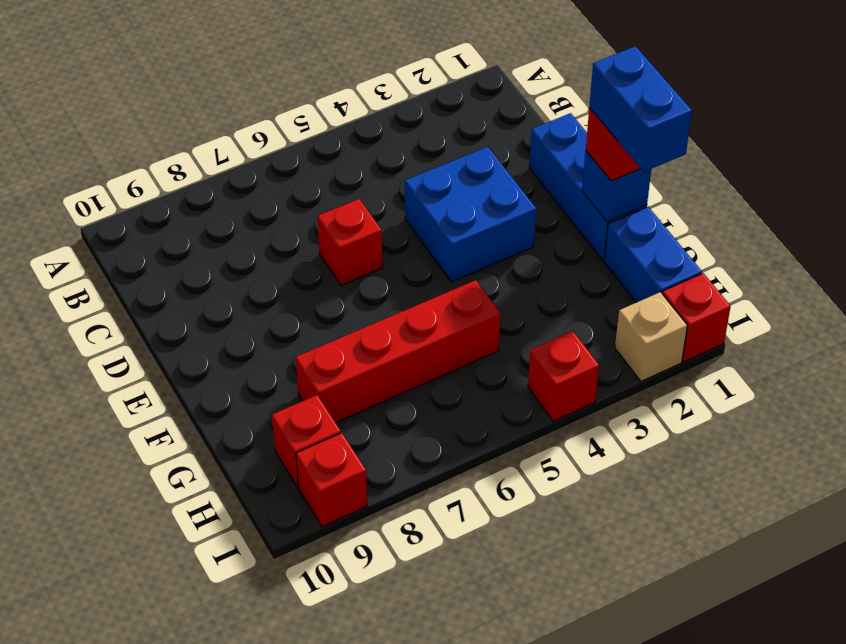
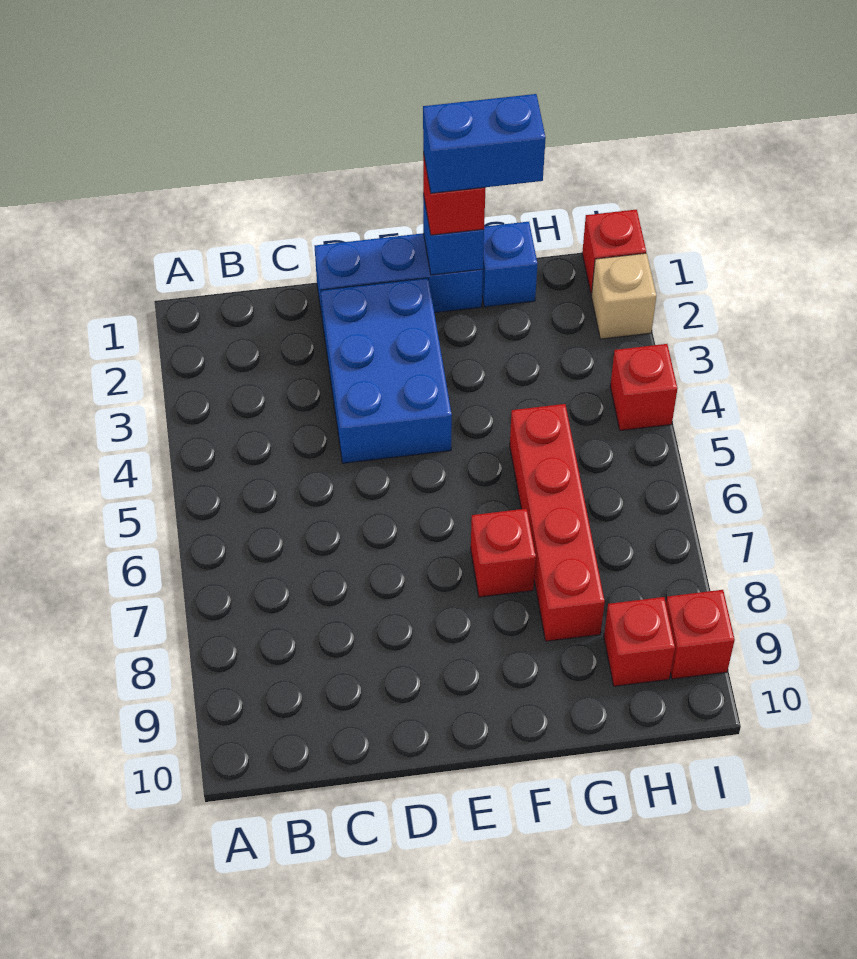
blue brick D3:E4 level 1 -> blue brick D2:E4 level 1
red brick D6 level 1 -> red brick F7 level 1
blue brick G1:H1 level 1 -> blue brick G1 level 1

